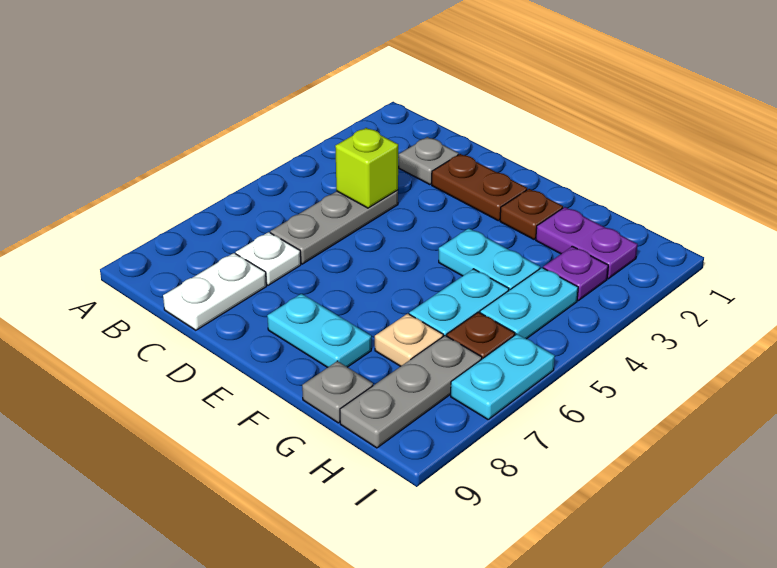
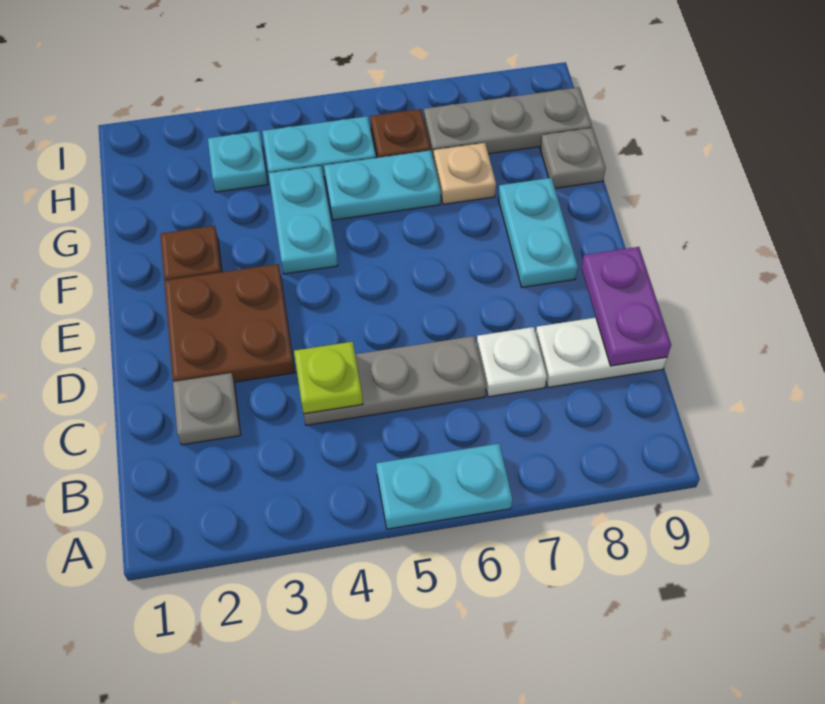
lime brick C4 level 2 -> lime plate C4 level 2
brown plate D2:E2 level 1 -> brown plate D2:E3 level 1
purple plate G2:H2 level 1 -> purple plate C9:D9 level 2
purple plate H3 level 1 -> cyan plate H3 level 1
cyan plate I6:I7 level 1 -> cyan plate A5:A6 level 1

